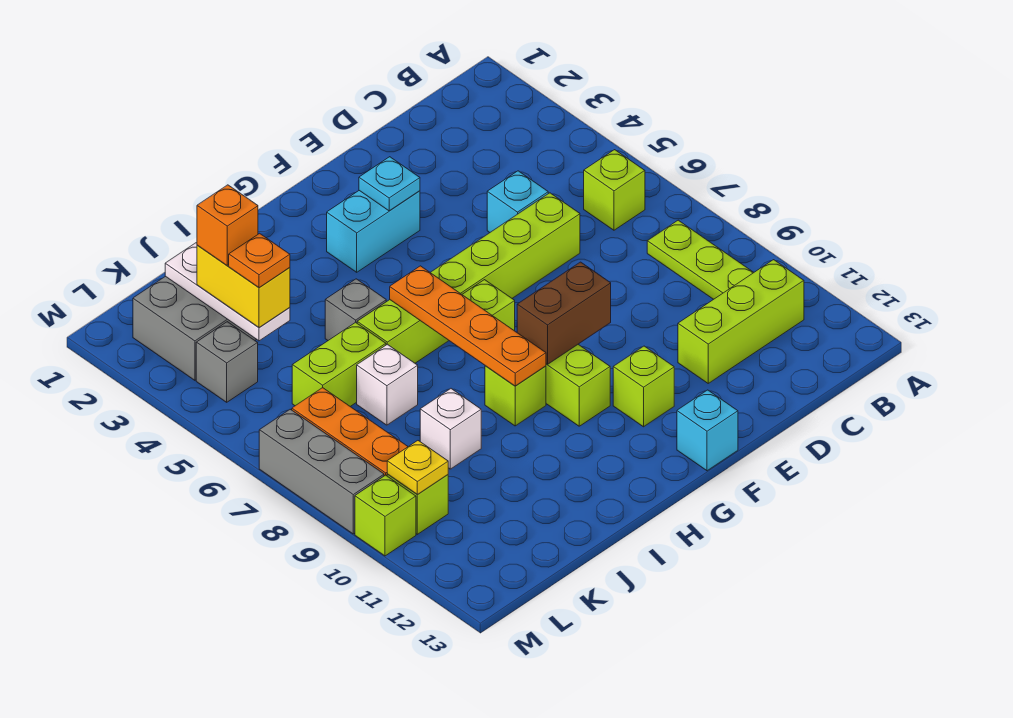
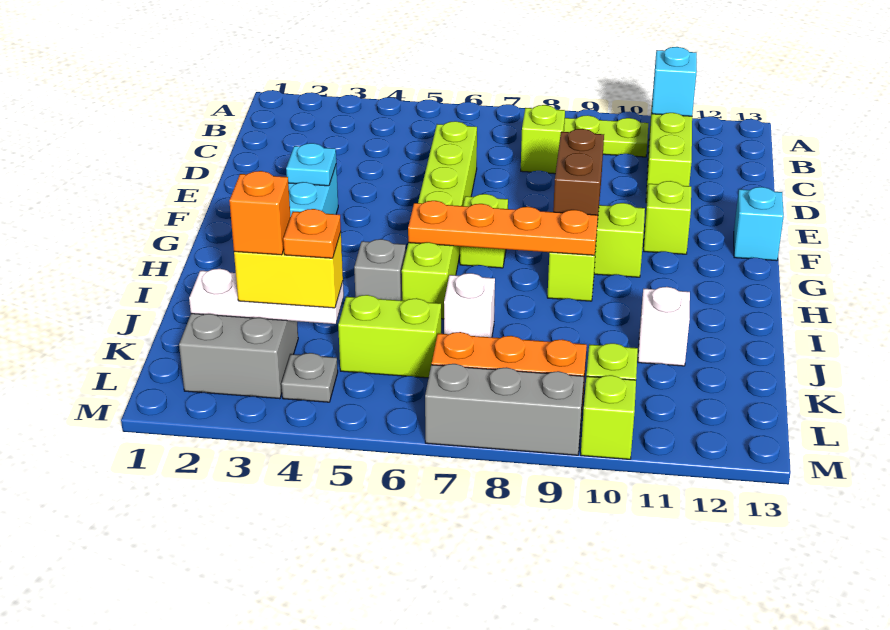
lime brick B6 level 1 -> lime brick C8 level 1
cyan brick D5 level 1 -> cyan brick B11 level 2
lime brick J6:K6 level 1 -> lime brick K5:K6 level 1
white brick J9 level 1 -> white brick J11 level 1
grey brick L4 level 1 -> grey plate L4 level 1
yellow plate L10 level 2 -> none

